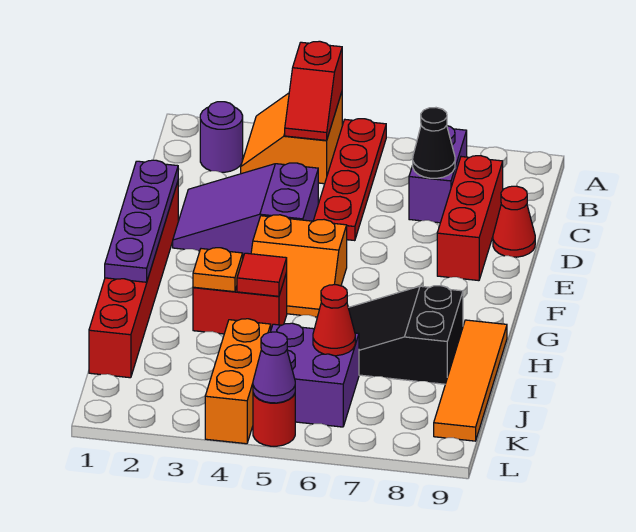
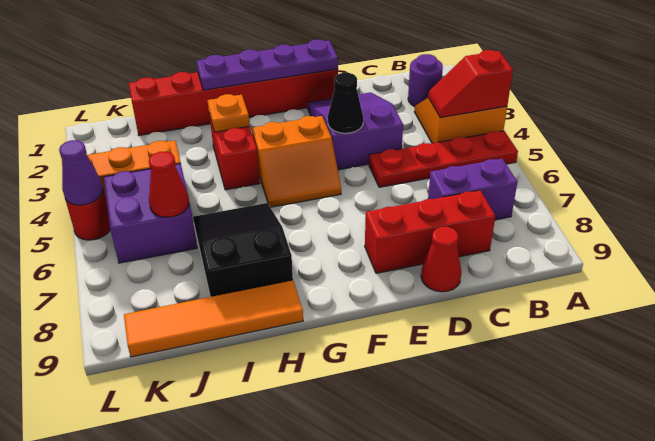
black cone C7 level 2 -> black cone E4 level 2
orange slope F4:G5 level 1 top F -> orange slope F4:G5 level 1 top 4
red tile H4 level 2 -> none

